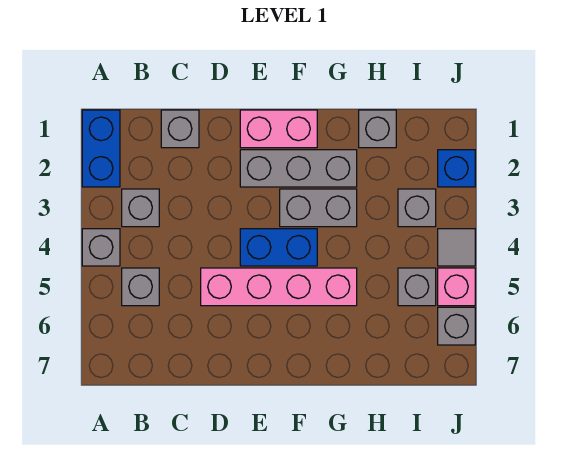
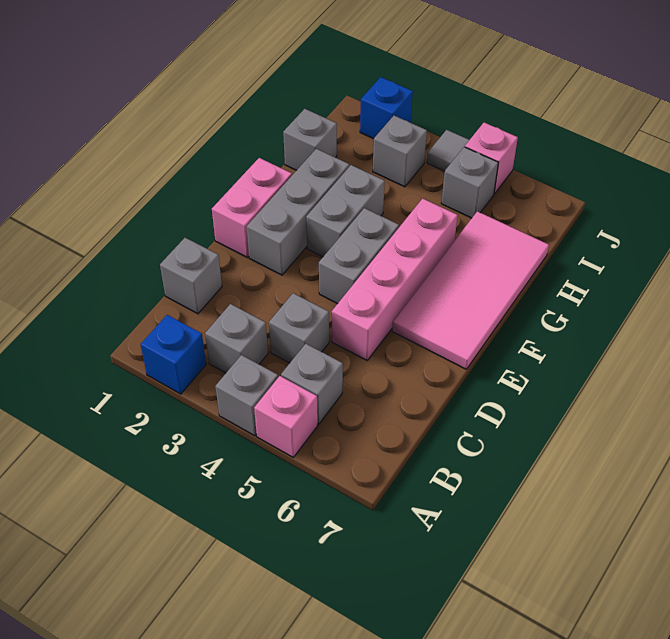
blue brick A1:A2 level 1 -> blue brick A2 level 1
none -> pink brick A5 level 1
blue brick E4:F4 level 1 -> grey brick E4:F4 level 1
none -> pink tile E6:H7 level 1
grey brick J6 level 1 -> grey brick C4 level 1

